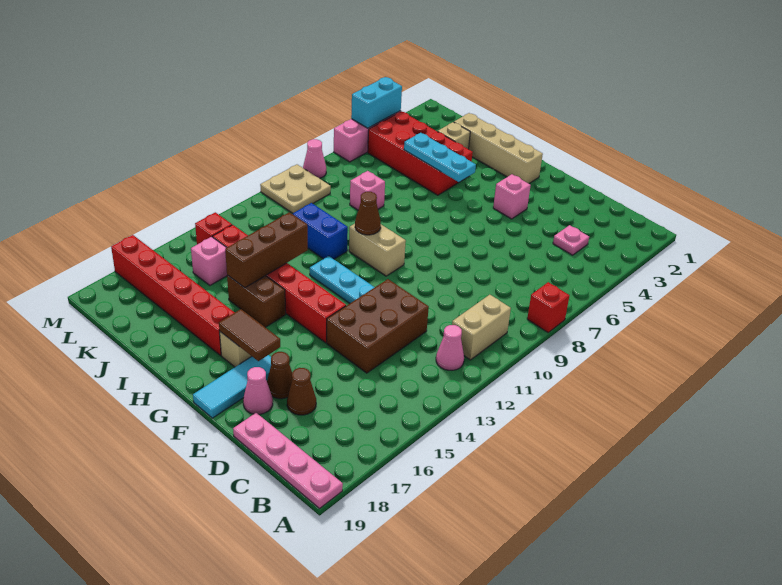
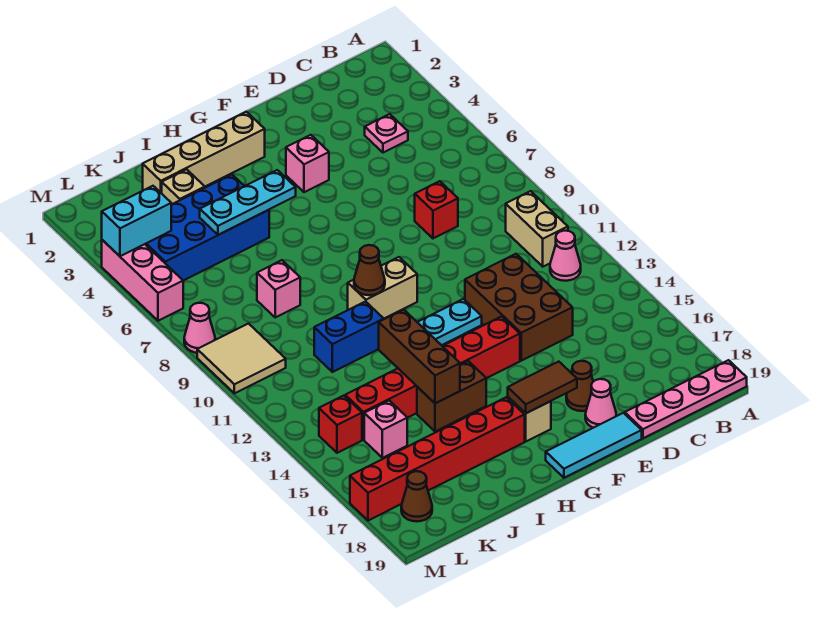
red brick A8 level 1 -> red brick D8 level 1
brown cone D17 level 1 -> brown cone L18 level 1
cyan tile F17:F19 level 1 -> cyan tile E19:G19 level 1
red brick I4:L5 level 1 -> blue brick I4:L5 level 1
tan plate L9:M10 level 1 -> tan tile L9:M10 level 1
cyan brick M4:M5 level 2 -> cyan brick L4:M4 level 2

